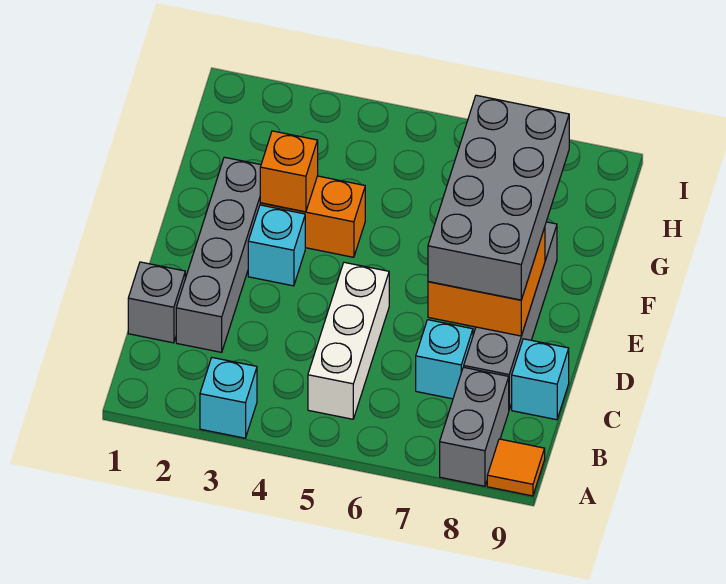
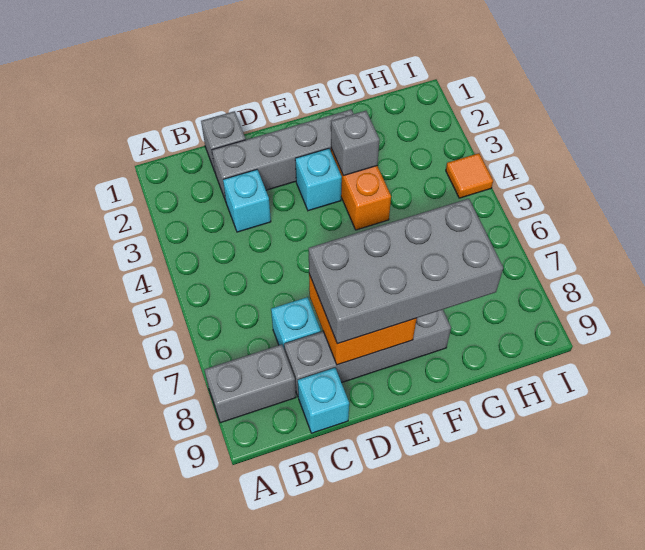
cyan brick A3 level 1 -> cyan brick C3 level 1
orange tile A9 level 1 -> orange tile I4 level 1
white brick B5:D5 level 1 -> none
orange brick F3 level 2 -> grey brick F3 level 2

